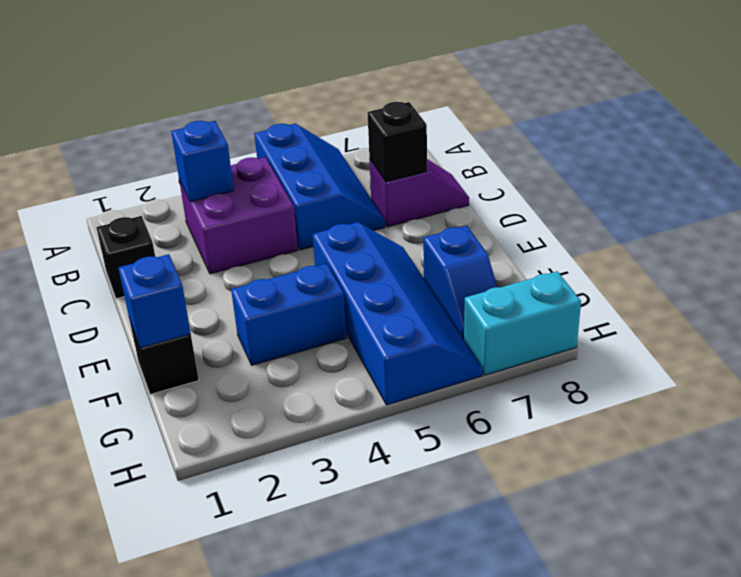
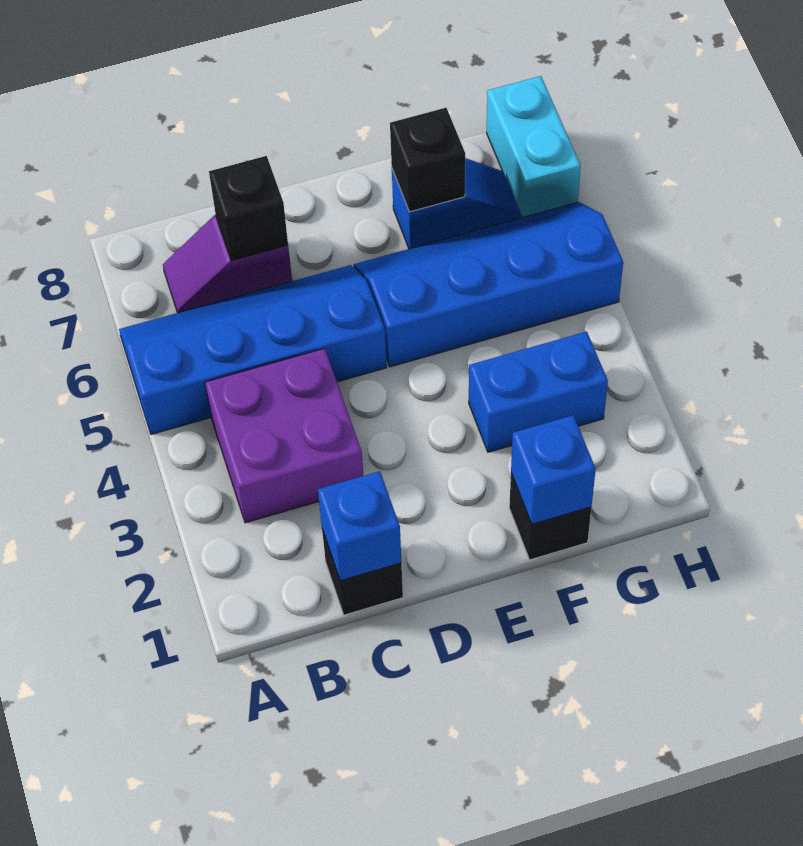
blue slope A5:C6 level 1 top 5 -> blue slope A5:D6 level 1 top 5
blue brick B3 level 2 -> blue brick C1 level 2
purple slope C7:C8 level 1 top 7 -> purple slope B7:C7 level 1 top C
blue brick F3:F4 level 1 -> blue brick F3:G3 level 1
none -> black brick F7 level 2

